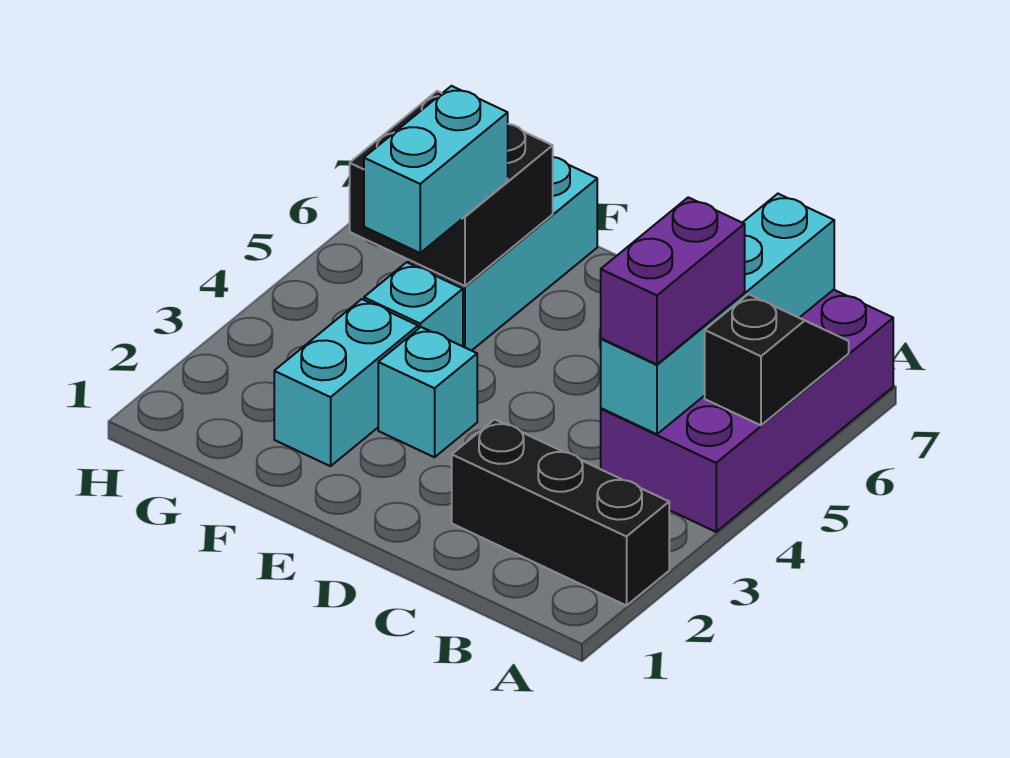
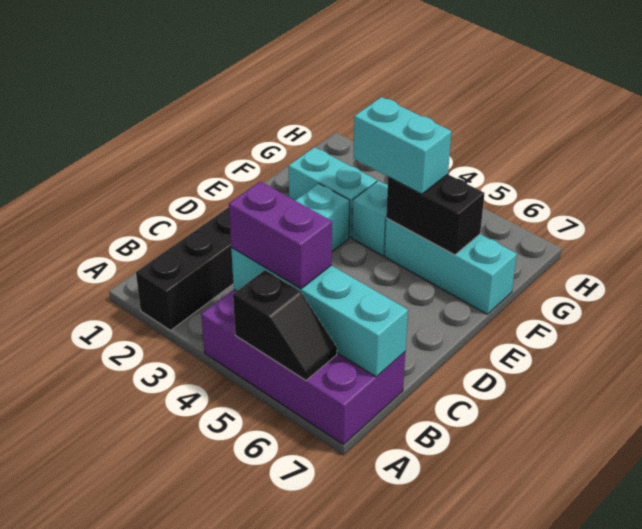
black brick F5:G6 level 2 -> black brick F5:F6 level 2

